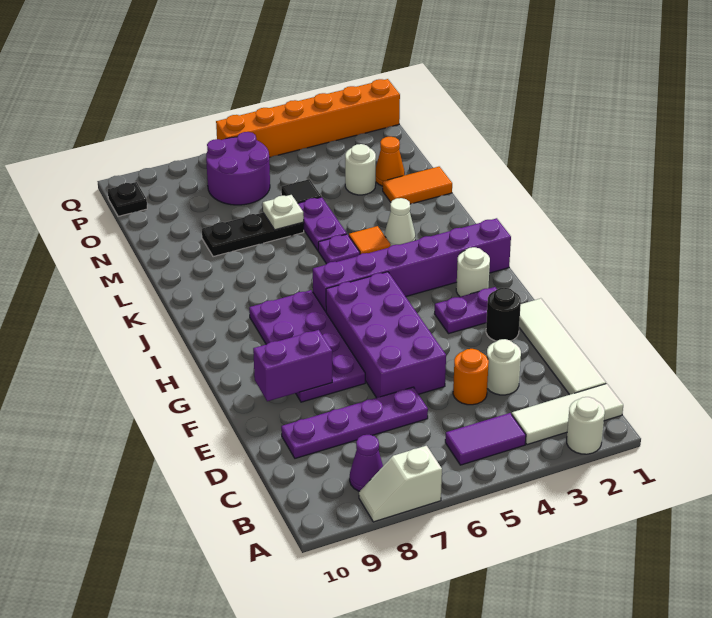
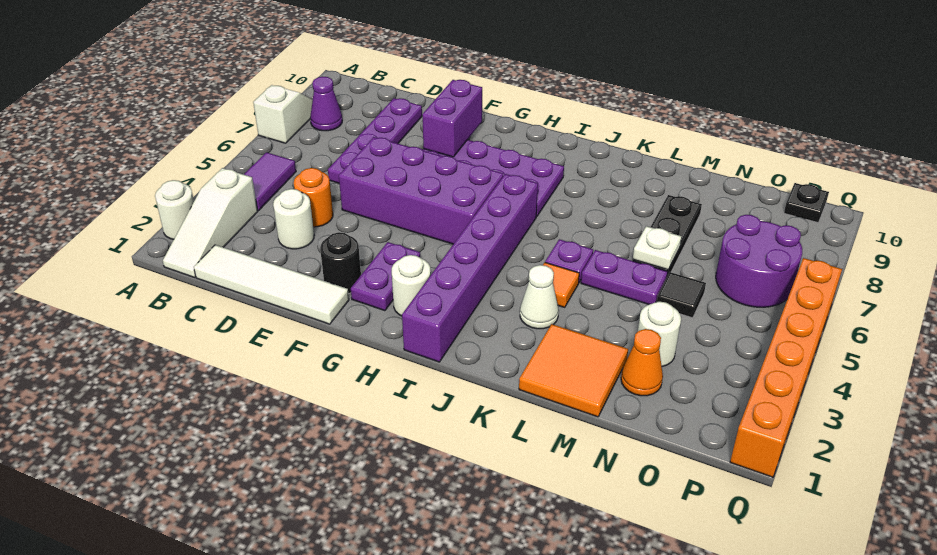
white tile B1:B3 level 1 -> white slope B1:B3 level 1 top 3
orange tile M1:M2 level 1 -> orange tile L1:M2 level 1

